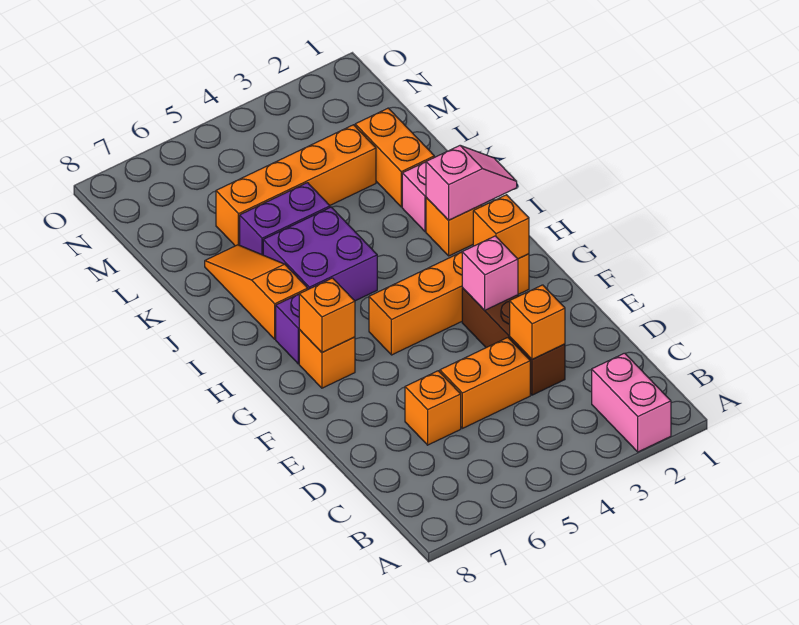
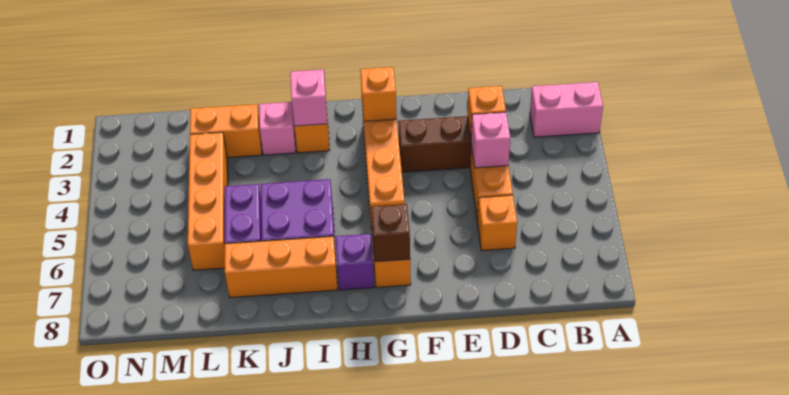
pink brick F3 level 2 -> pink brick D4 level 2
orange brick G7 level 2 -> brown brick G7 level 2
orange slope I7:K7 level 1 top I -> orange brick I7:K7 level 1

